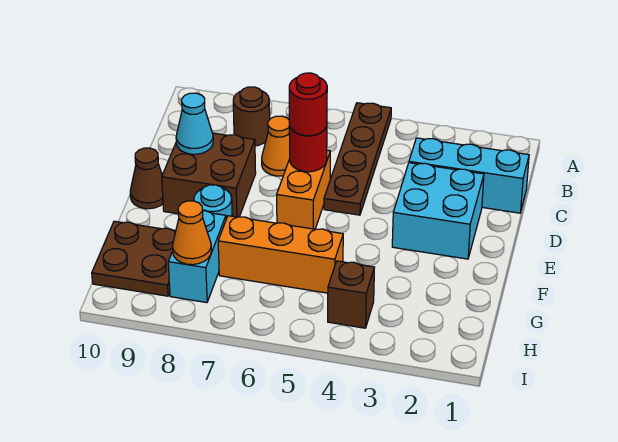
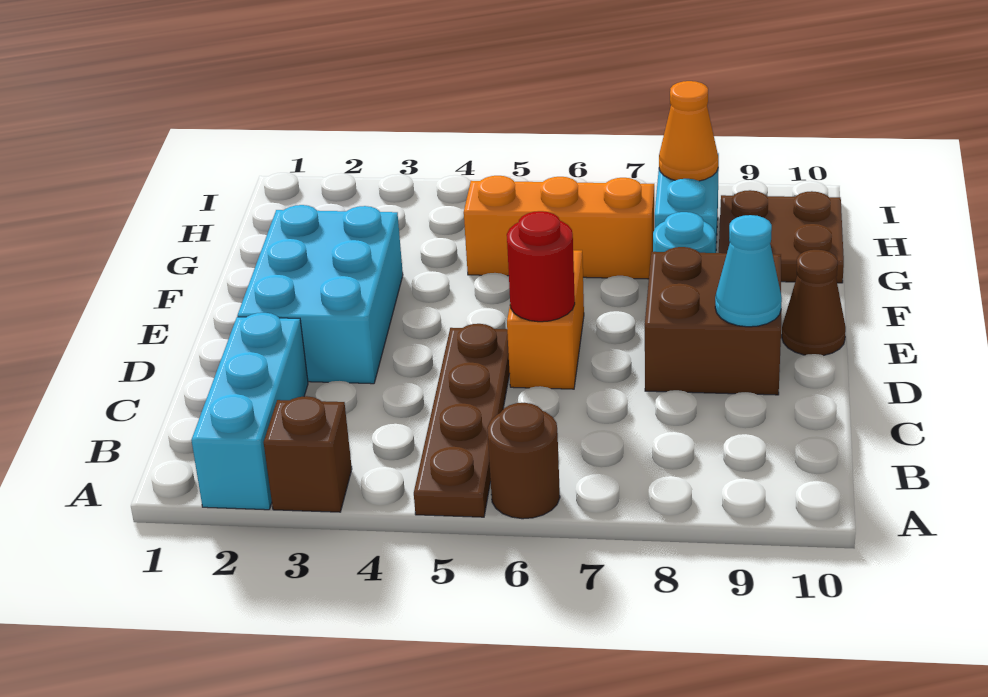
brown round brick B8 level 1 -> brown round brick A6 level 1
cyan brick C1:C3 level 1 -> cyan brick A2:C2 level 1
orange cone C7 level 1 -> none
cyan brick D2:E3 level 1 -> cyan brick D2:F3 level 1
red round brick D6 level 3 -> none
brown brick H4 level 1 -> brown brick A3 level 1

